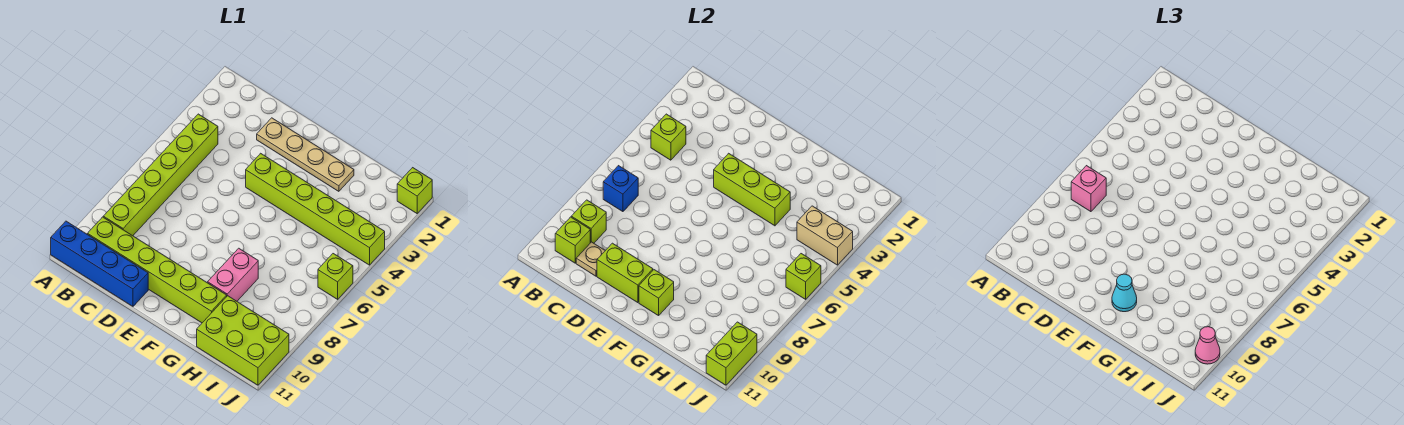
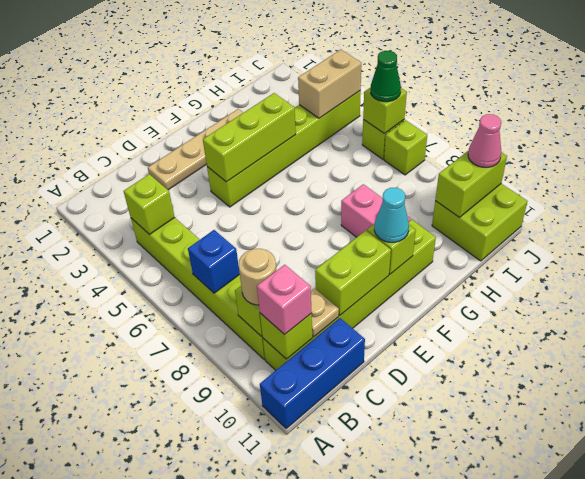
blue brick A11:D11 level 1 -> blue brick A11:C11 level 1
pink brick B7 level 3 -> pink brick B10 level 3
none -> tan round brick B9 level 3
lime brick H10:J11 level 1 -> lime brick I10:J11 level 1
lime brick J1 level 1 -> lime brick J7 level 1
none -> green cone J6 level 3
lime brick J10:J11 level 2 -> lime brick I10:J10 level 2

